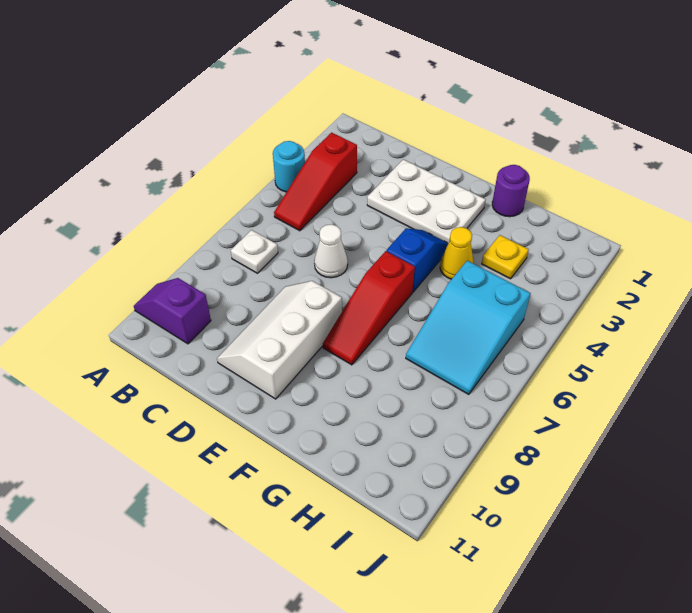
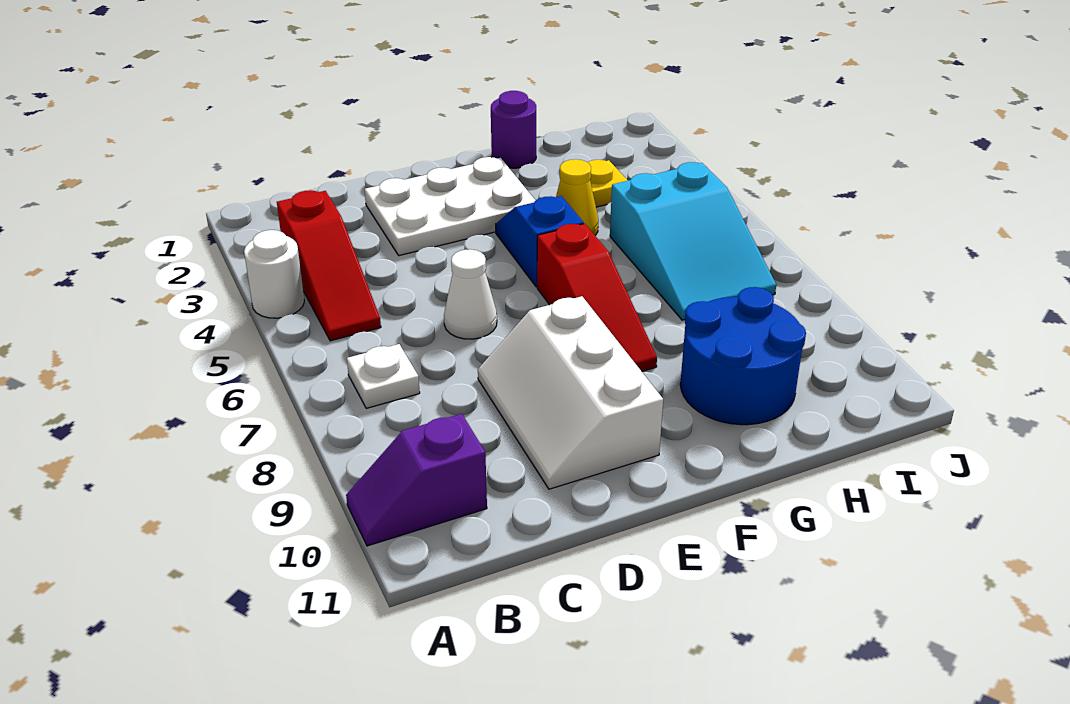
cyan round brick A4 level 1 -> white round brick A4 level 1
none -> blue round brick G9:H10 level 1

